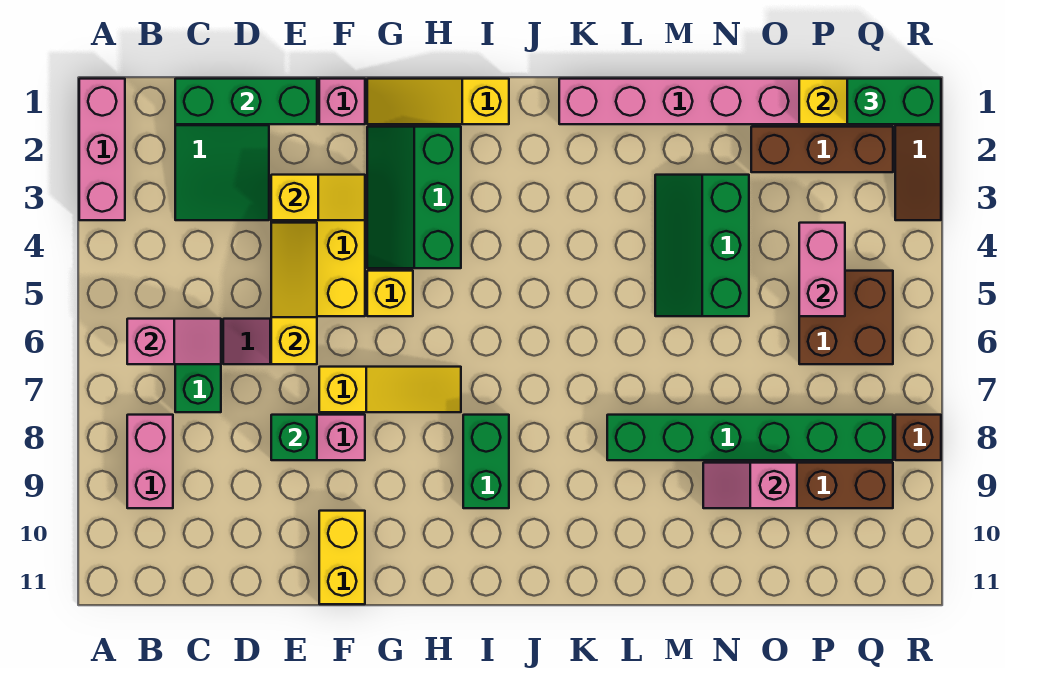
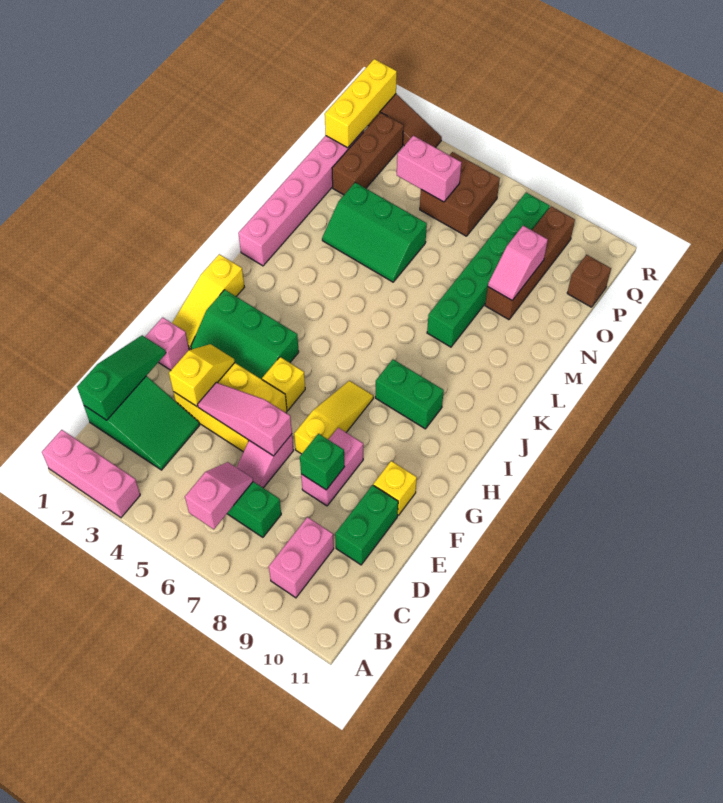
pink brick B8:B9 level 1 -> pink brick B9:C9 level 1
green brick C1:E1 level 2 -> green slope C1:E1 level 2 top C
yellow slope E4:E6 level 2 top 6 -> pink slope E4:E6 level 2 top 6
yellow brick F10:F11 level 1 -> yellow brick F10 level 1
green brick Q1:R1 level 3 -> green brick D10:E10 level 1
brown brick R8 level 1 -> brown brick P11 level 1

